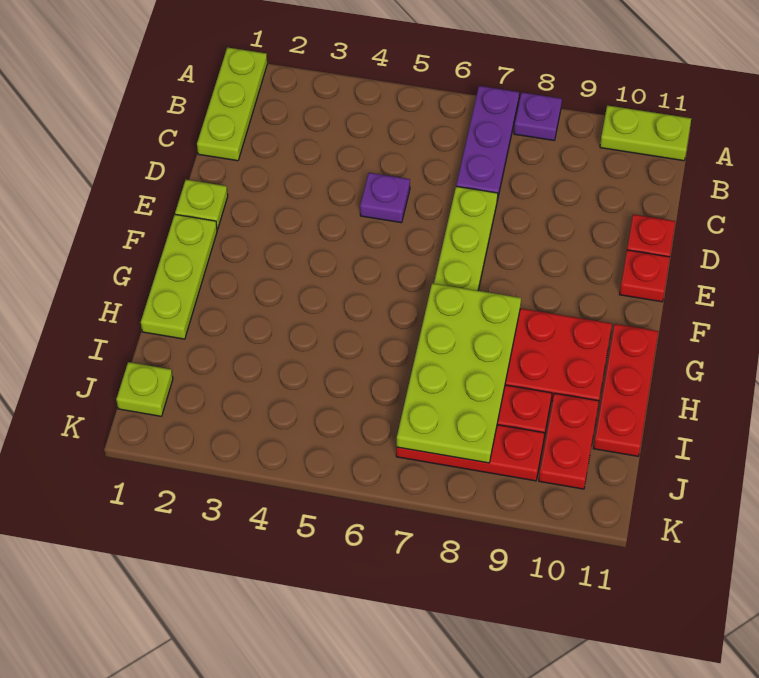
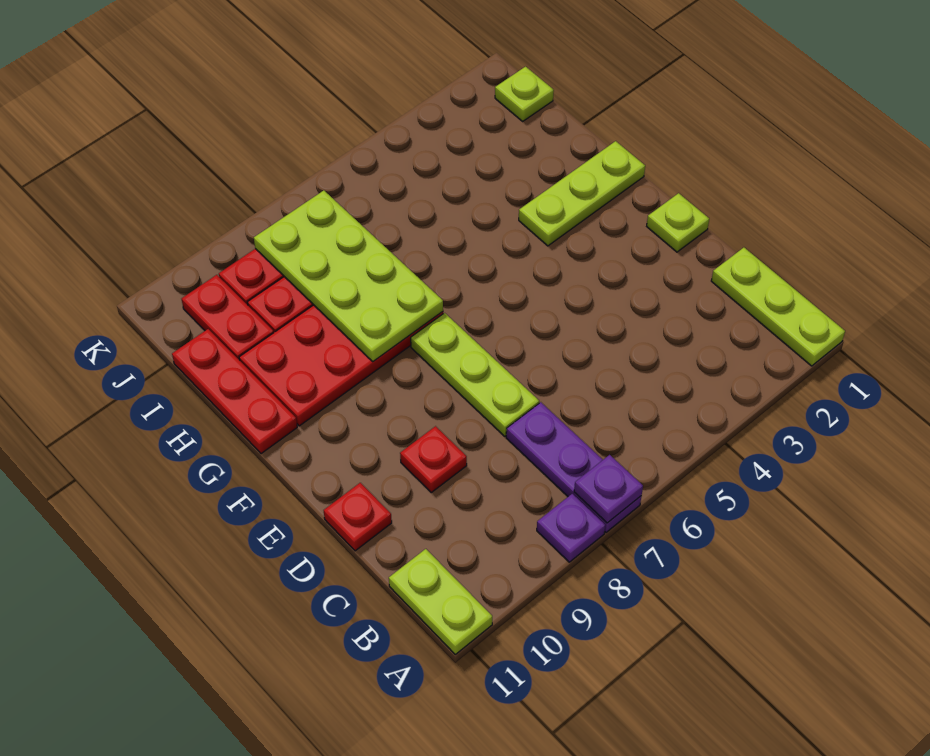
lime plate A10:A11 level 1 -> lime plate A11:B11 level 1
purple plate D5 level 1 -> purple plate A7 level 2
red plate E11 level 1 -> red plate D9 level 1
lime plate F1:H1 level 1 -> lime plate G1:G3 level 1

